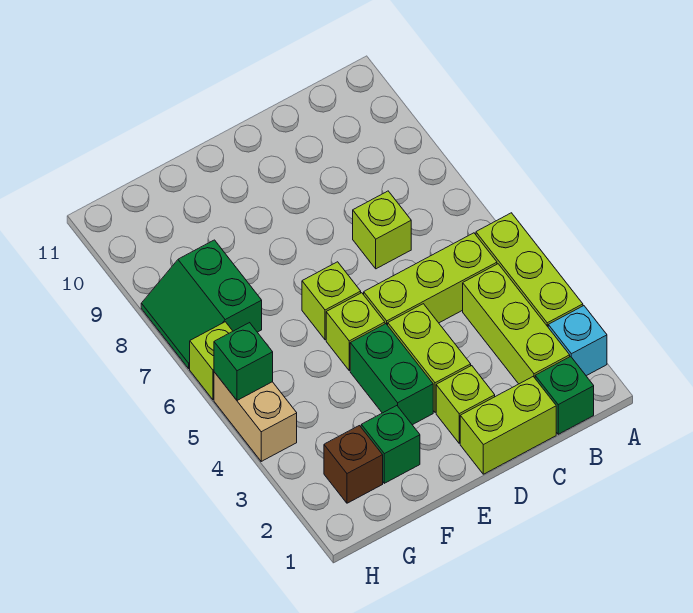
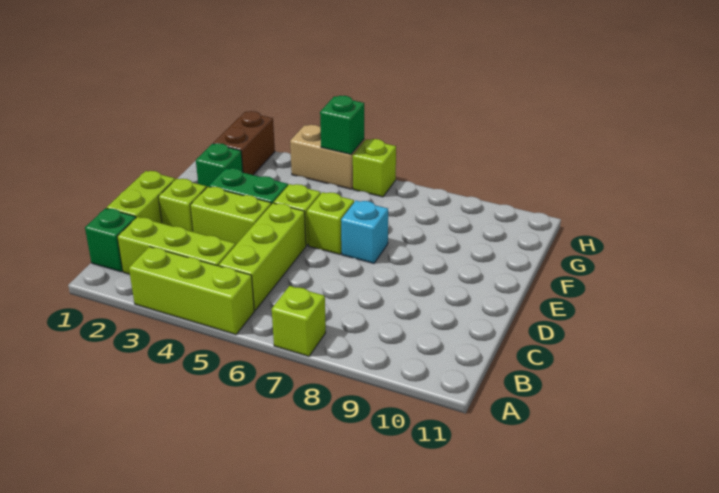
cyan brick A2 level 1 -> cyan brick E7 level 1
lime brick C7 level 1 -> lime brick A7 level 1
brown brick G2 level 1 -> brown brick G2:H2 level 1
green slope G7:H8 level 1 top G -> none

